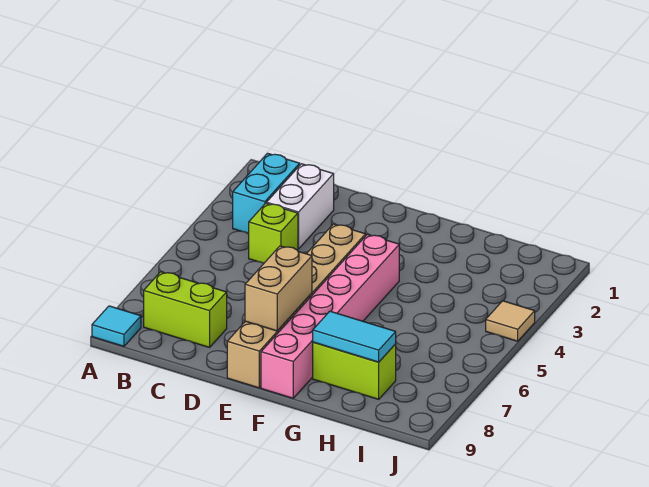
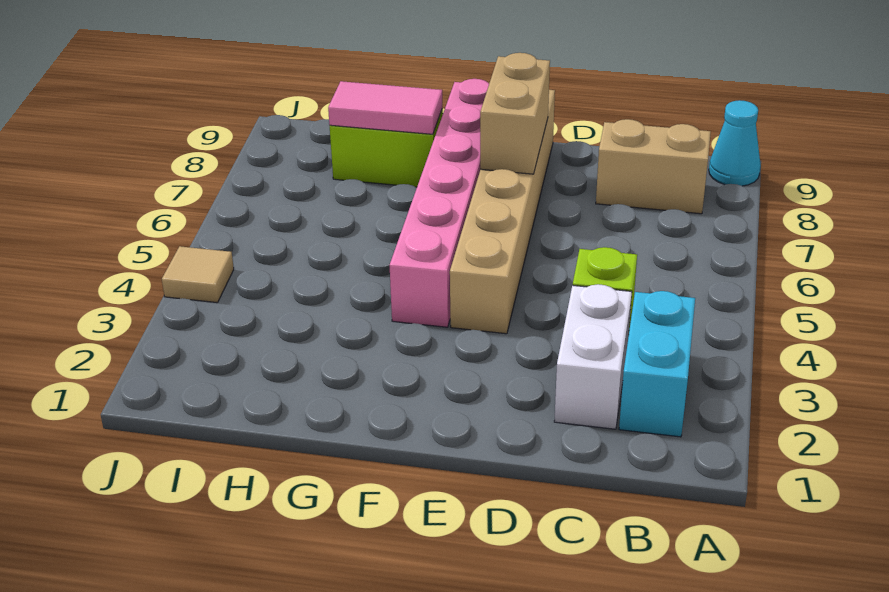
cyan tile A9 level 1 -> cyan cone A9 level 1
lime brick B8:C8 level 1 -> tan brick B8:C8 level 1
cyan tile G8:H8 level 2 -> pink tile G8:H8 level 2

